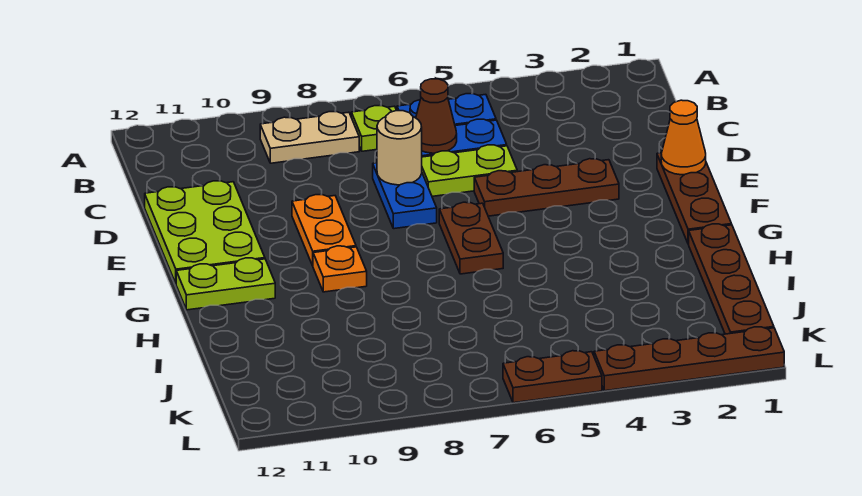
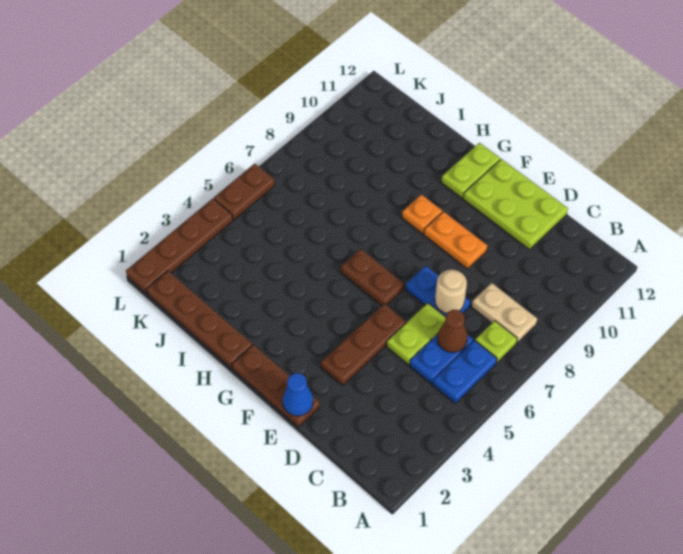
tan plate B8:B9 level 1 -> tan plate B8:C8 level 1
orange cone E1 level 2 -> blue cone E1 level 2

